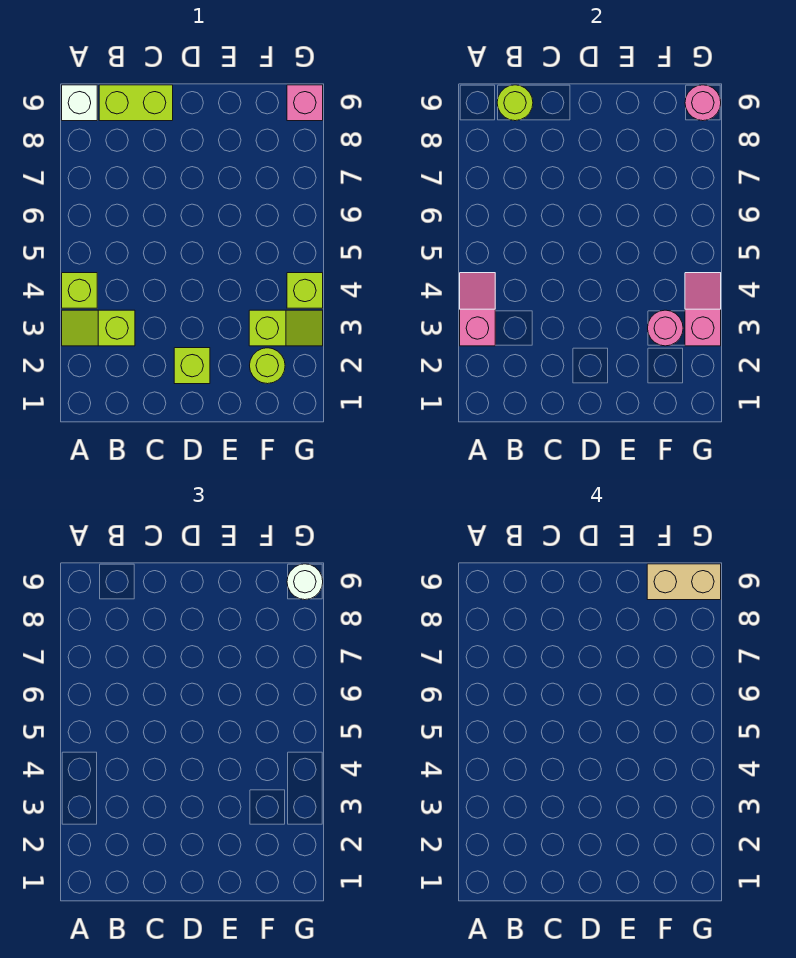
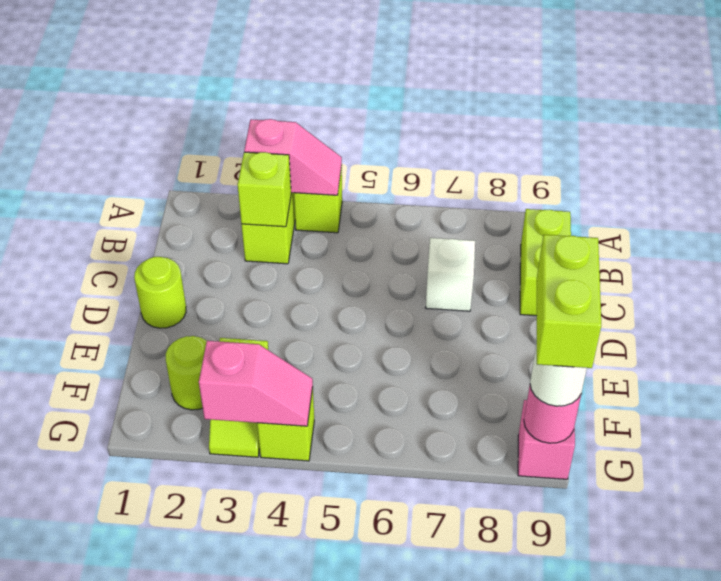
white brick A9 level 1 -> white brick C7 level 1
lime round brick B9 level 2 -> lime round brick D1 level 1
lime brick D2 level 1 -> lime brick B3 level 2
pink round brick F3 level 2 -> none
tan brick F9:G9 level 4 -> lime brick F9:G9 level 4

